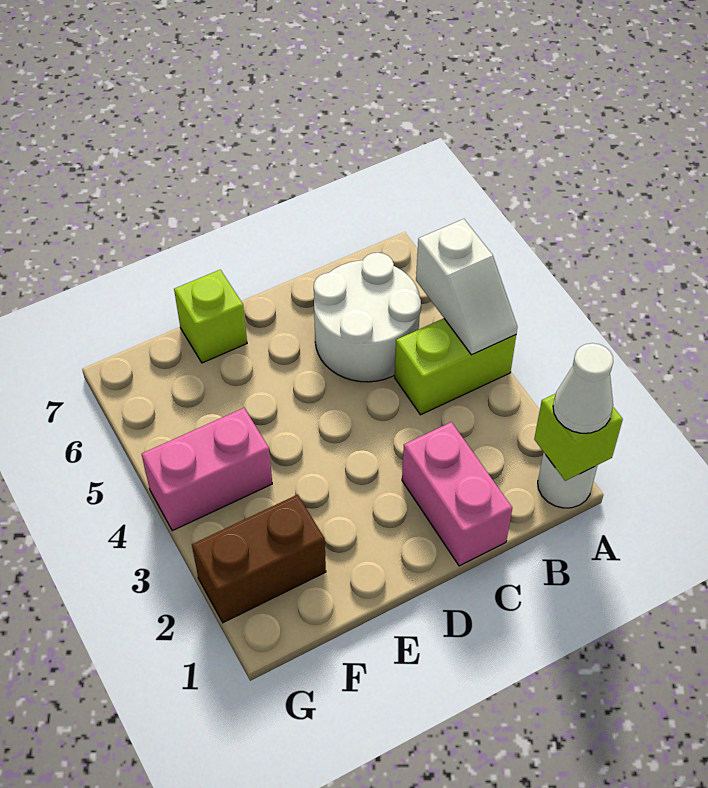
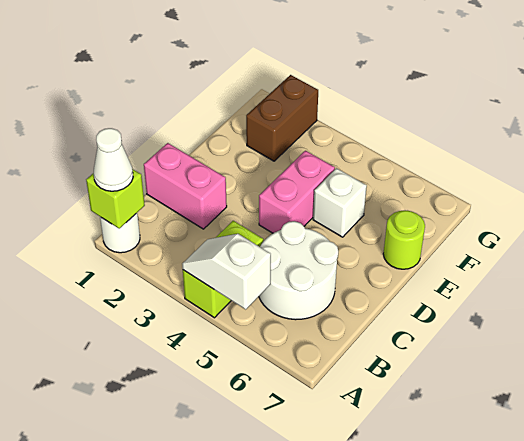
none -> white brick E5 level 1
lime brick E7 level 1 -> lime round brick E7 level 1
pink brick F4:G4 level 1 -> pink brick D4:E4 level 1

